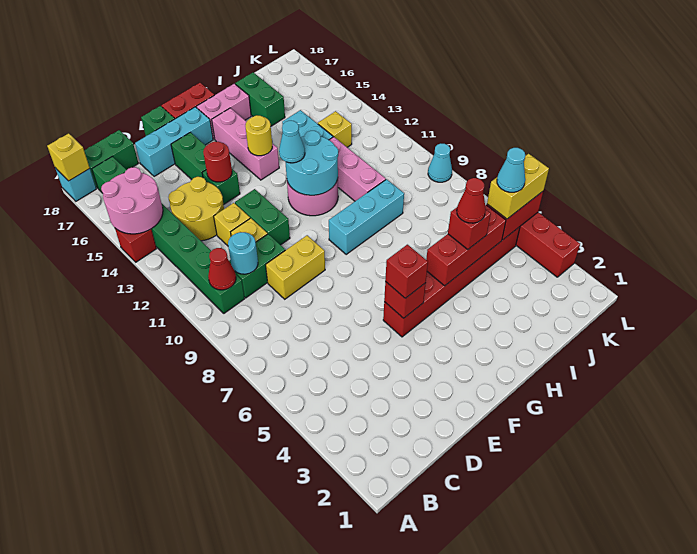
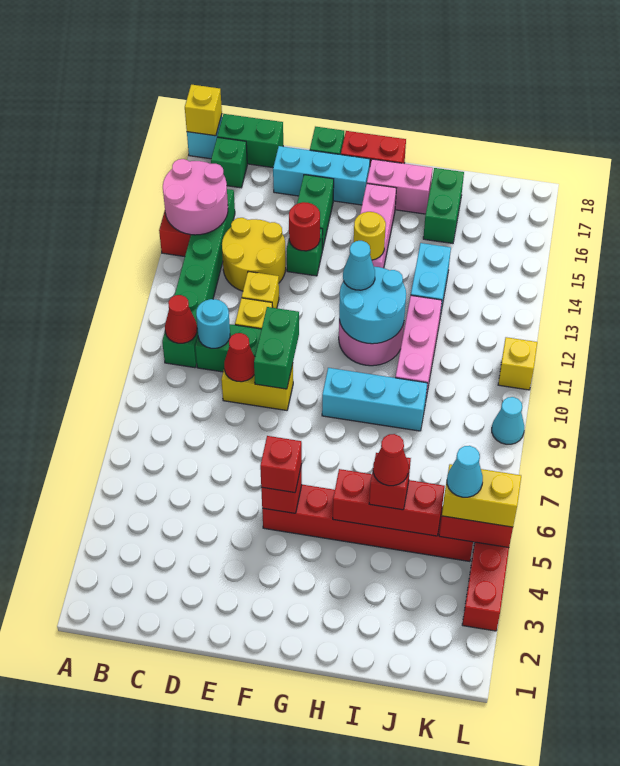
none -> red cone D9 level 2
green brick E11:E12 level 1 -> green brick E9:E10 level 2
yellow brick J13 level 1 -> yellow brick L11 level 1

